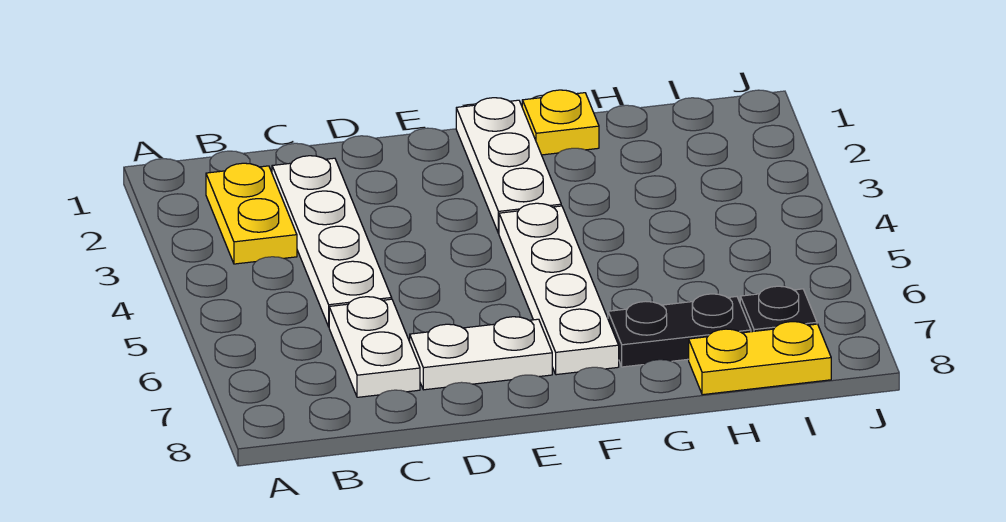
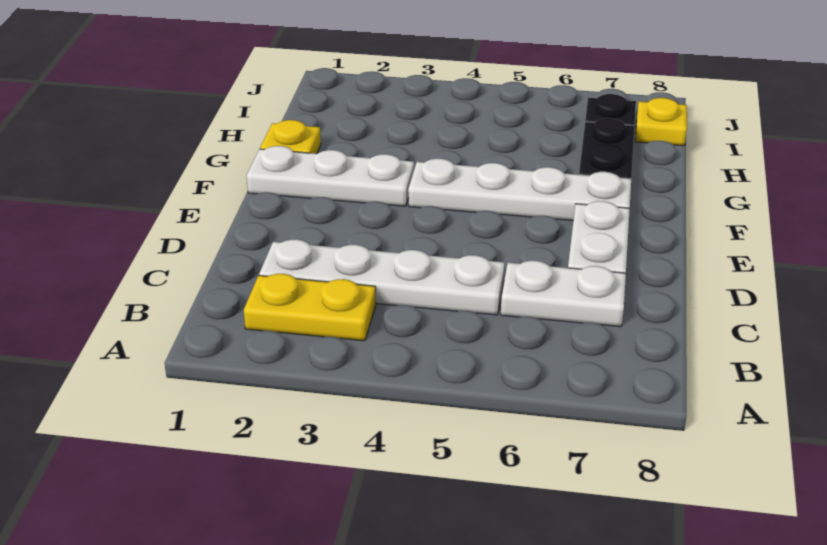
yellow plate H8:I8 level 1 -> yellow plate I8 level 1

